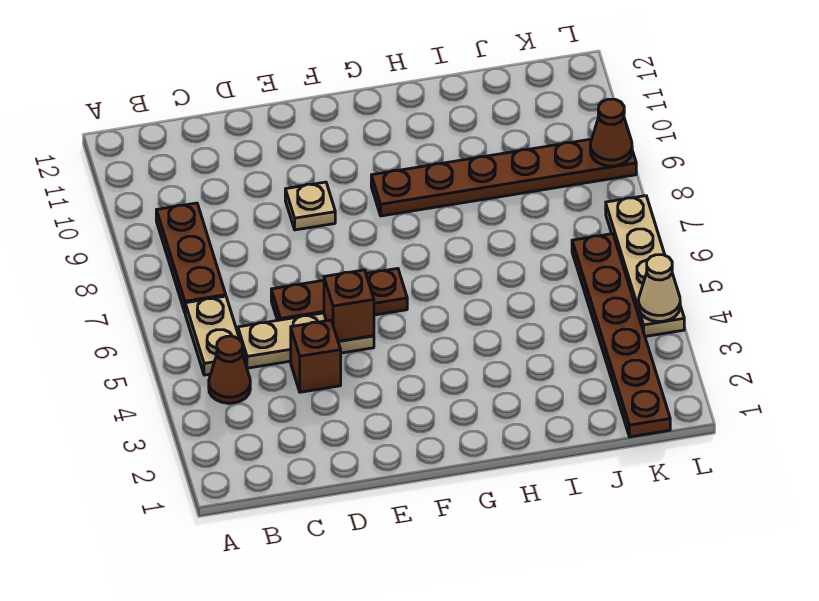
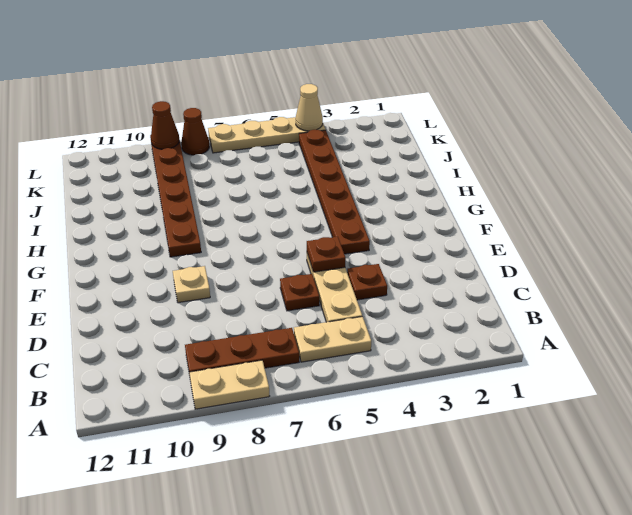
none -> tan plate A8:A9 level 1
brown cone B4 level 1 -> brown cone L8 level 1
brown brick D4 level 1 -> brown plate D4 level 1
brown plate D6:F6 level 1 -> brown plate D6 level 1
brown brick E5 level 2 -> brown plate E5 level 2
brown plate K1:K6 level 1 -> brown plate F4:K4 level 1

